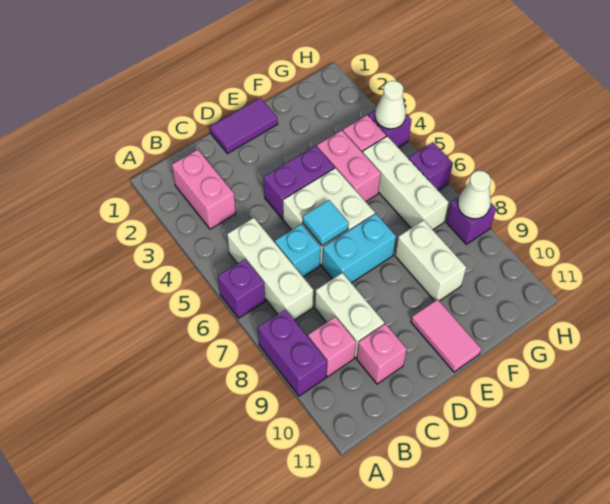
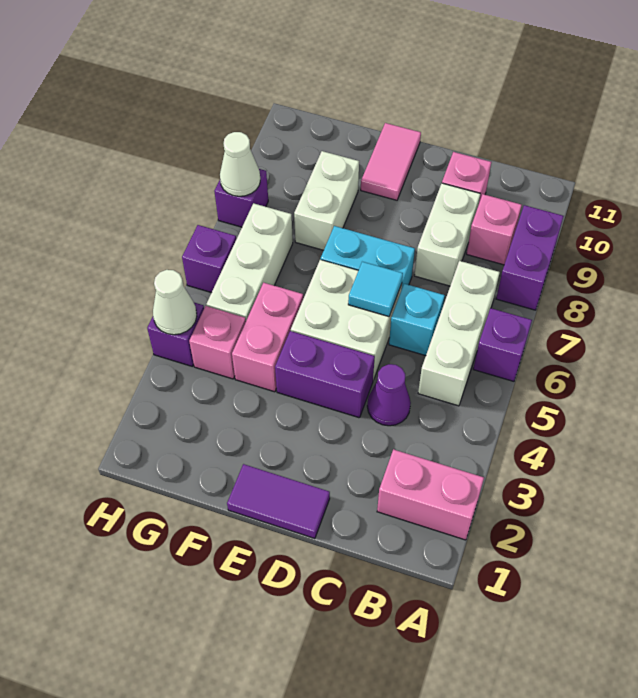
pink brick B2:B3 level 1 -> pink brick A2:B2 level 1
none -> purple cone C4 level 1

